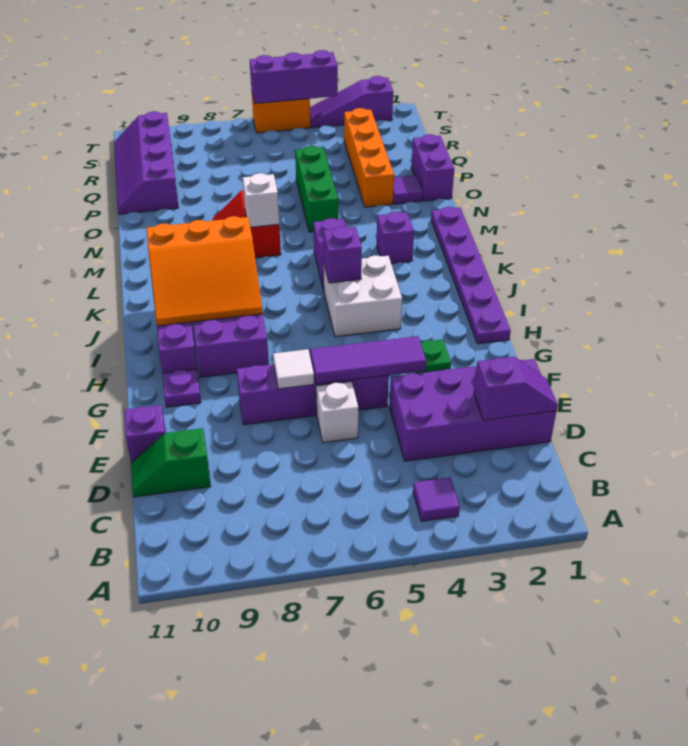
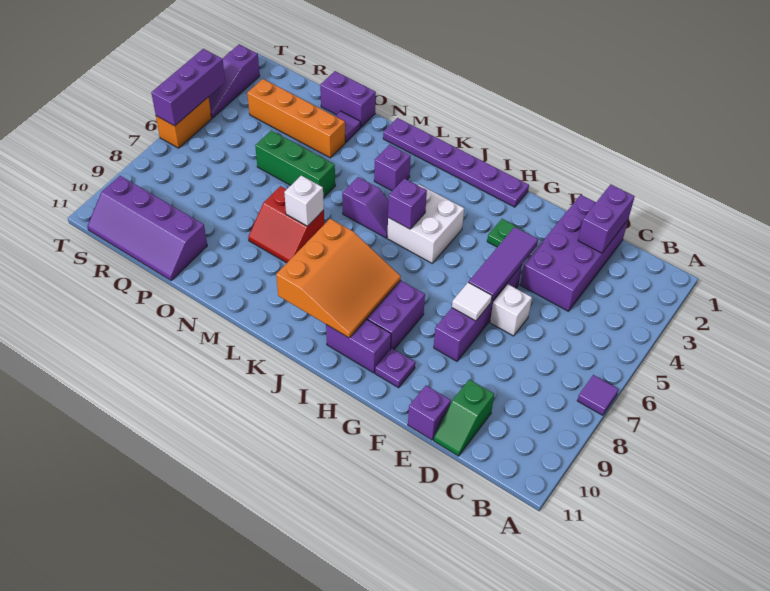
purple tile B4 level 1 -> purple tile A7 level 1
purple slope D1:D2 level 2 top 2 -> purple brick D1:D2 level 2

